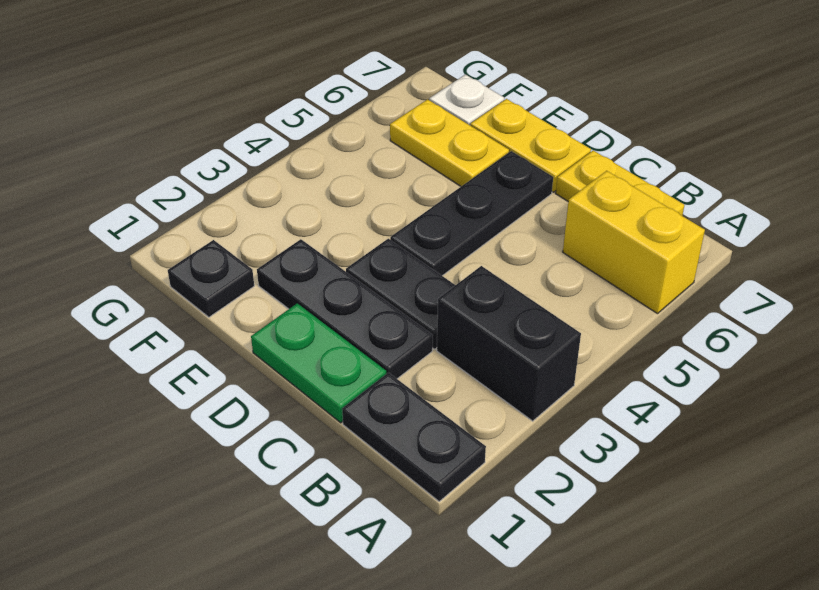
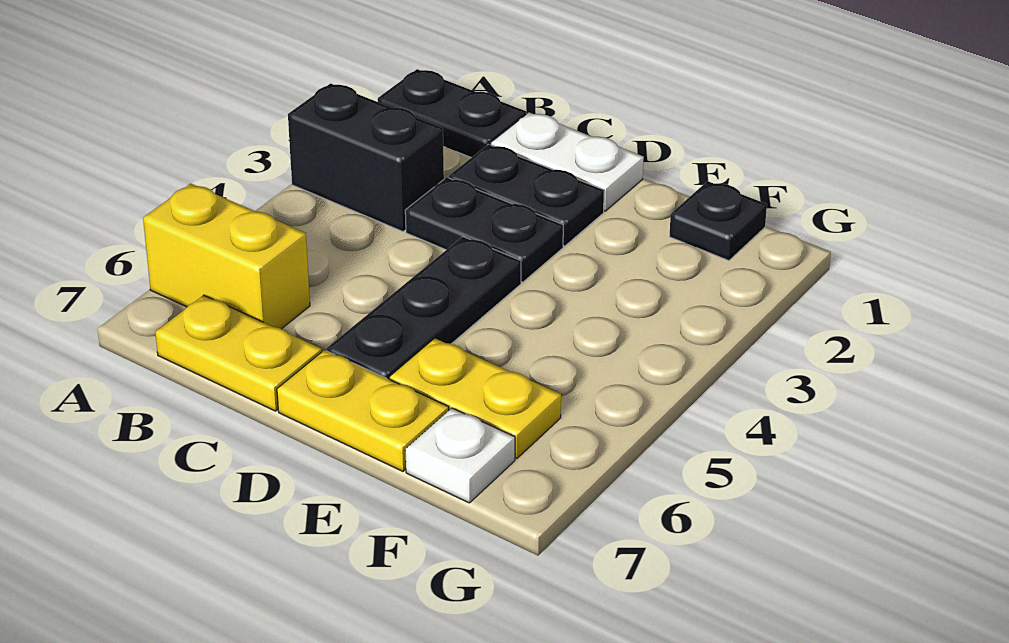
green plate C1:D1 level 1 -> white plate C1:D1 level 1
black plate C2:E2 level 1 -> black plate C2:D2 level 1

